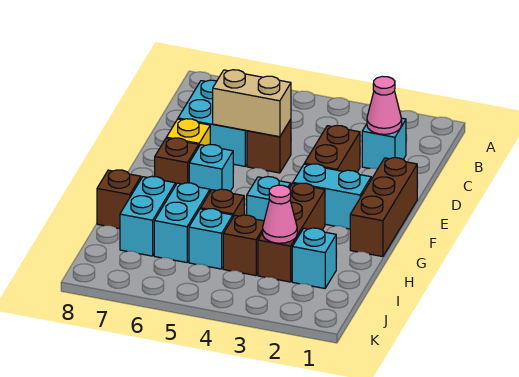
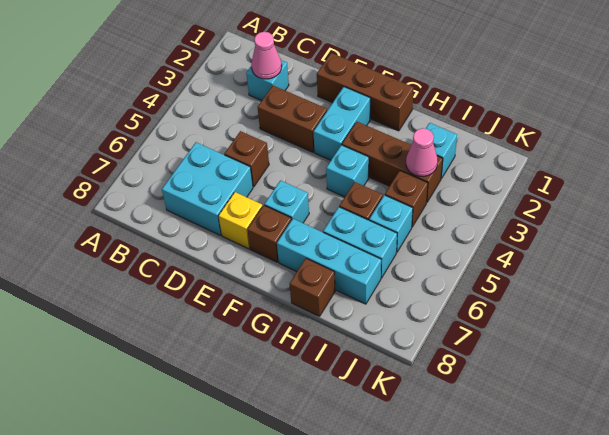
tan brick D5:D6 level 2 -> none
cyan brick H7:I7 level 1 -> cyan brick G7:I7 level 1

